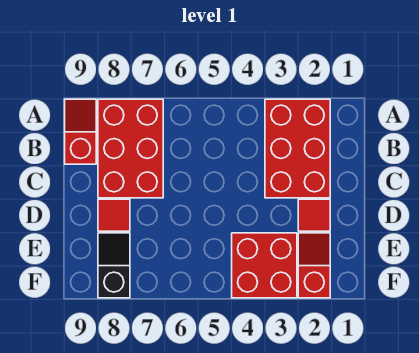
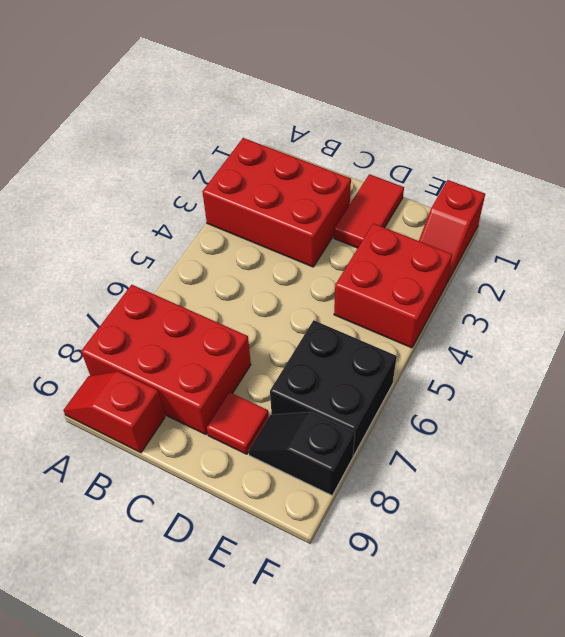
red tile D2 level 1 -> red tile D1:D2 level 1
red slope E2:F2 level 1 top F -> red slope F1:F2 level 1 top 1
none -> black brick E6:F7 level 1

